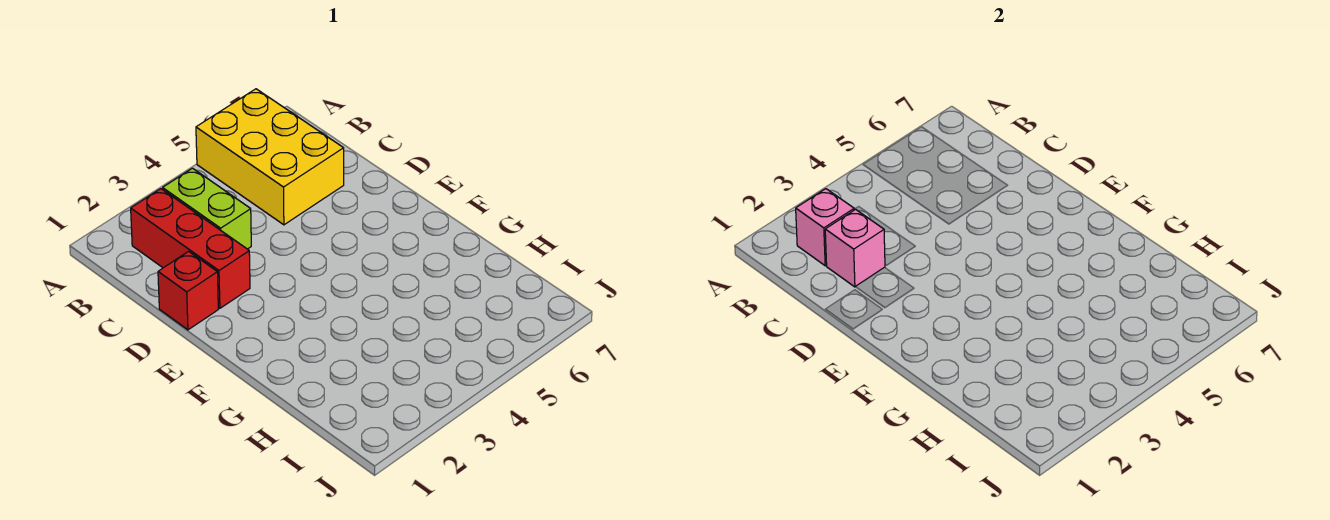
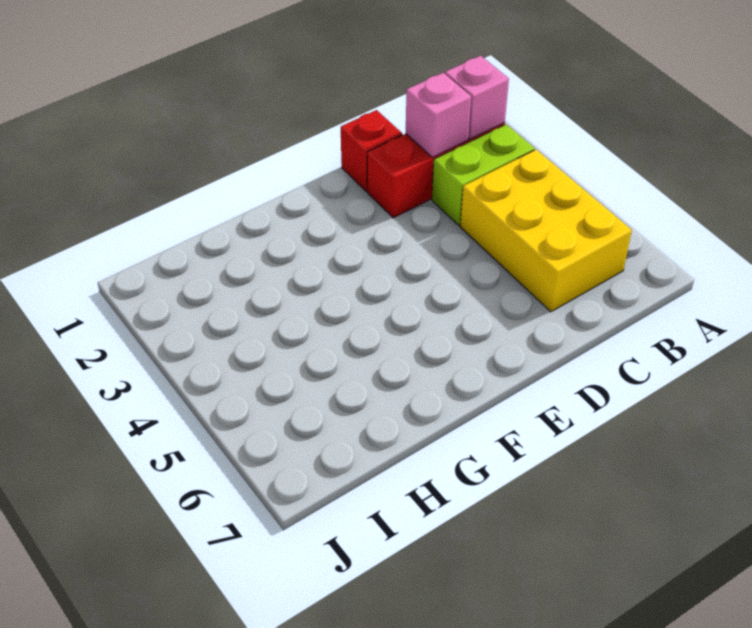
yellow brick A5:C6 level 1 -> yellow brick B4:C6 level 1

